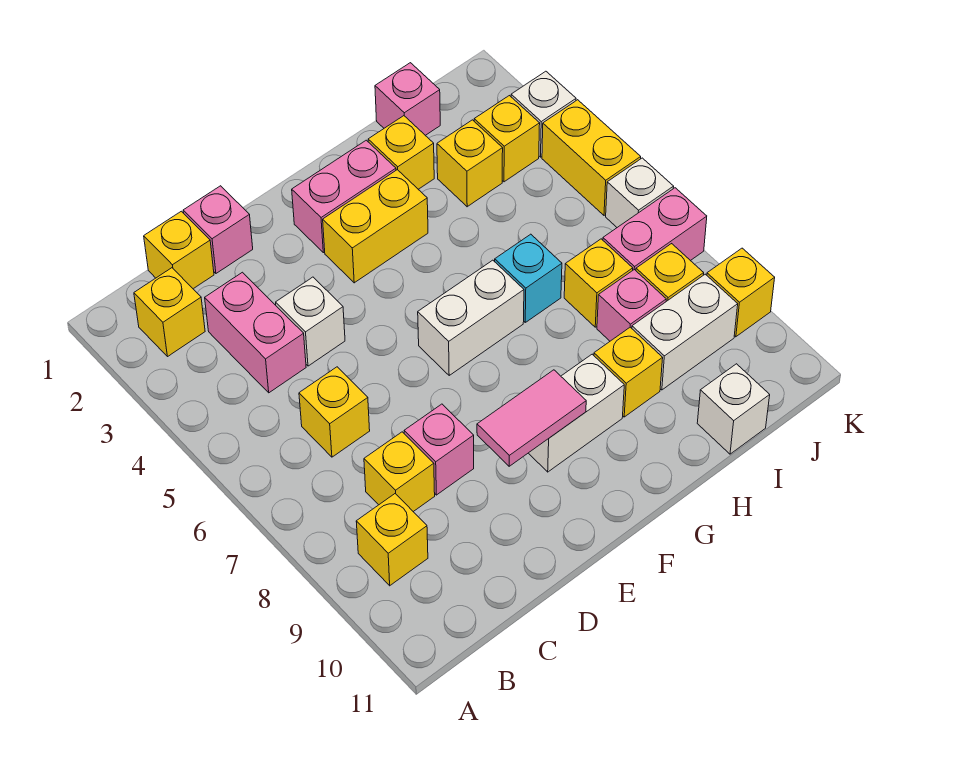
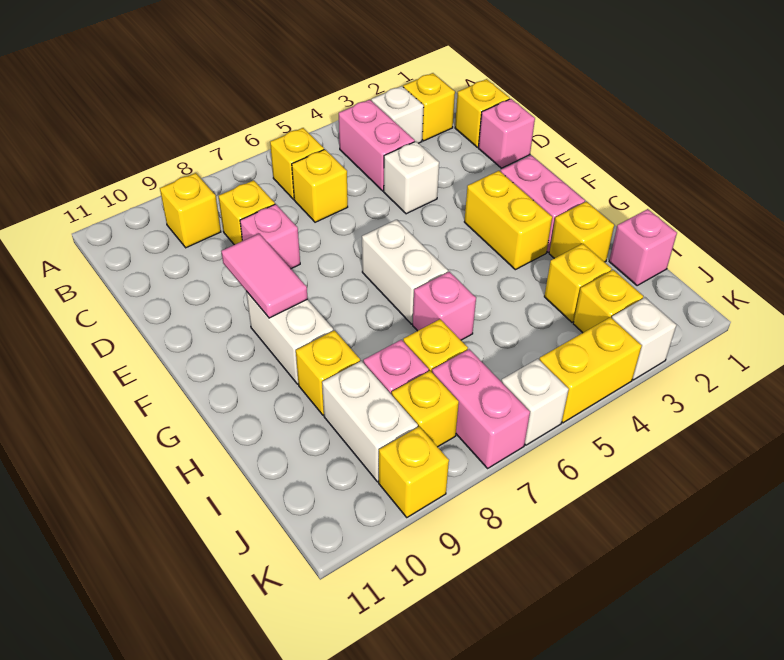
none -> yellow brick B6 level 1
pink brick C3:C4 level 1 -> pink brick B4:C4 level 1
cyan brick H6 level 1 -> pink brick H6 level 1
white brick I11 level 1 -> white brick B3 level 1

